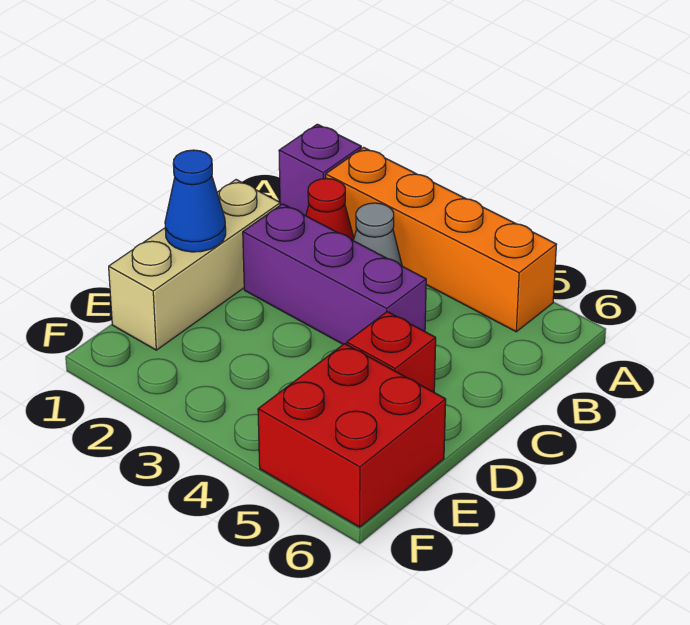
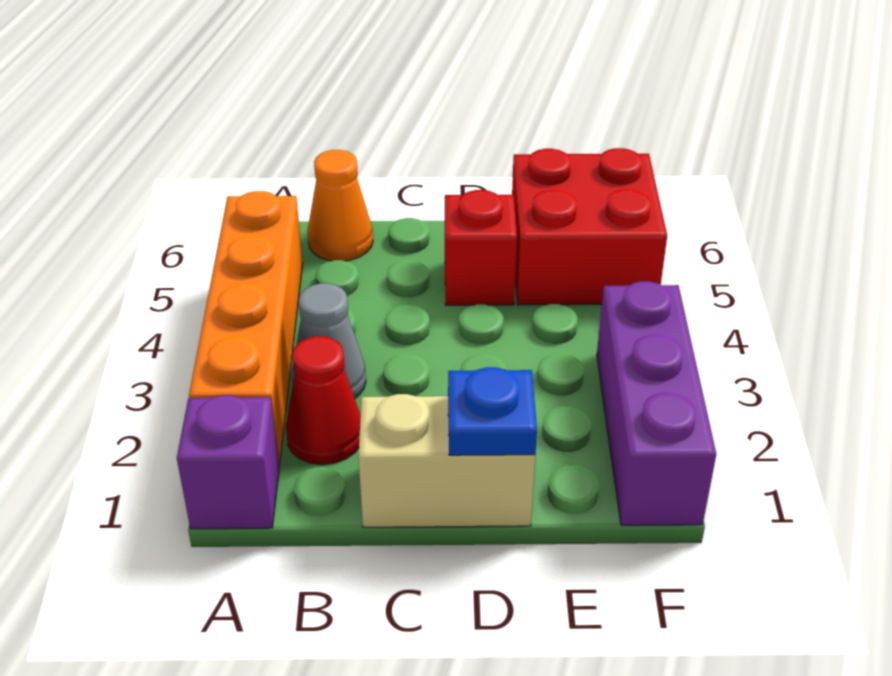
none -> orange cone B6 level 1
tan brick C1:E1 level 1 -> tan brick C1:D1 level 1
purple brick C2:C4 level 1 -> purple brick F1:F3 level 1
blue cone D1 level 2 -> blue plate D1 level 2

